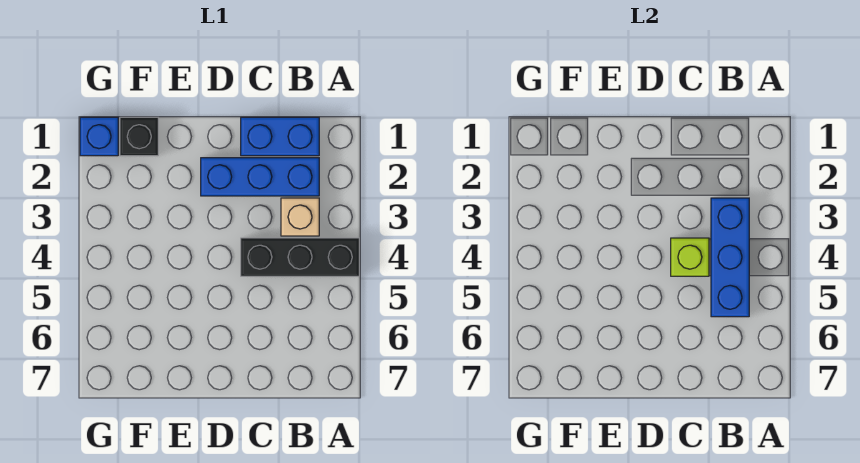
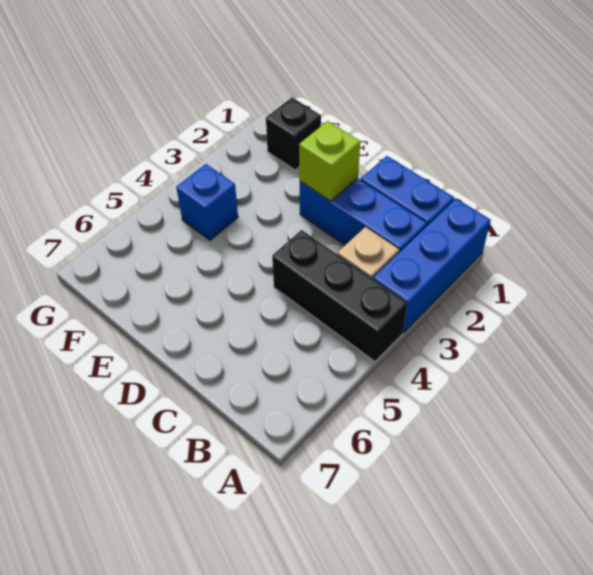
blue brick B3:B5 level 2 -> blue brick A1:A3 level 1
lime brick C4 level 2 -> lime brick D2 level 2
blue brick G1 level 1 -> blue brick F4 level 1

